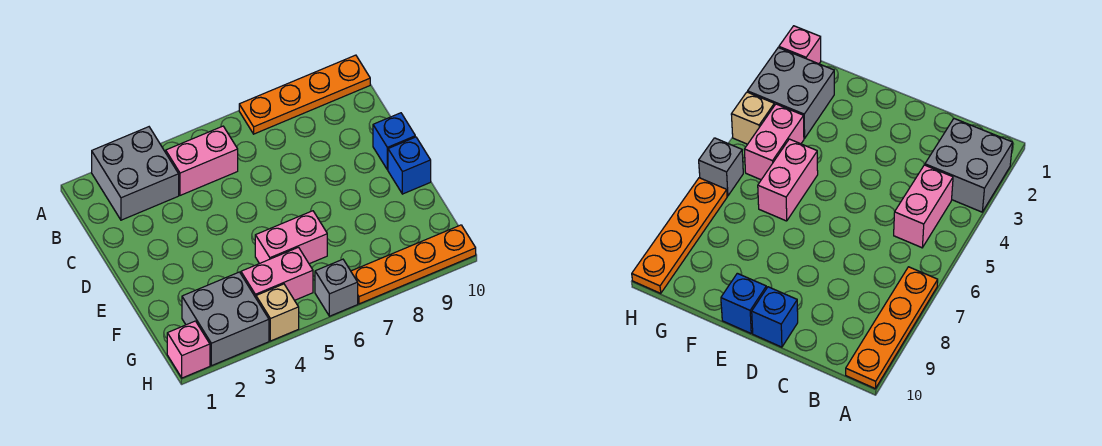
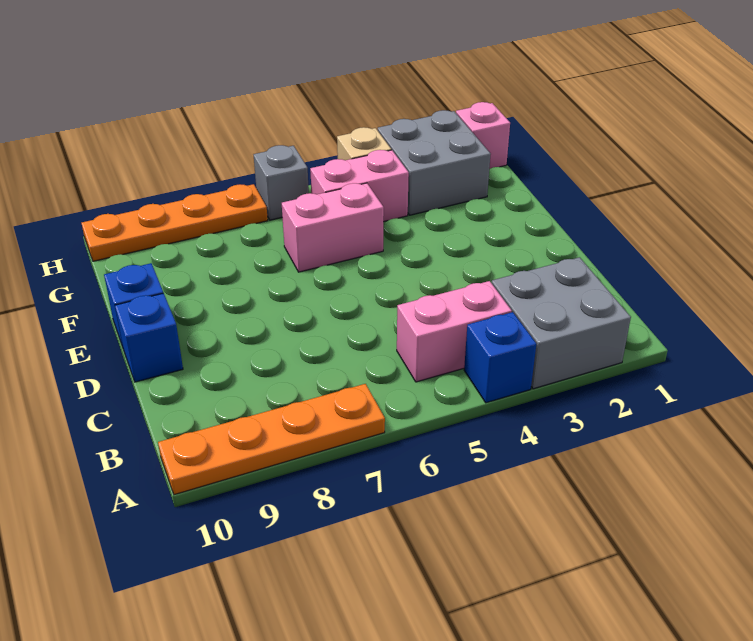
none -> blue brick A4 level 1

